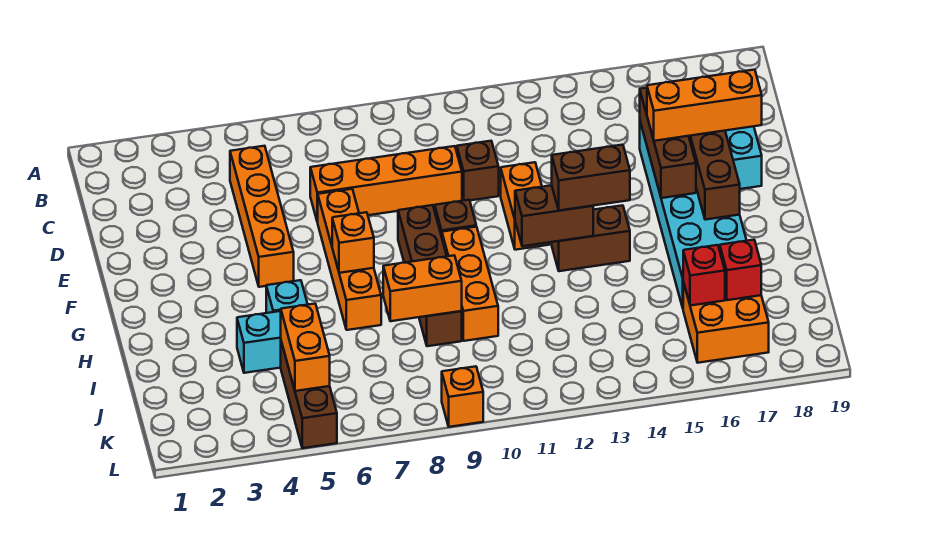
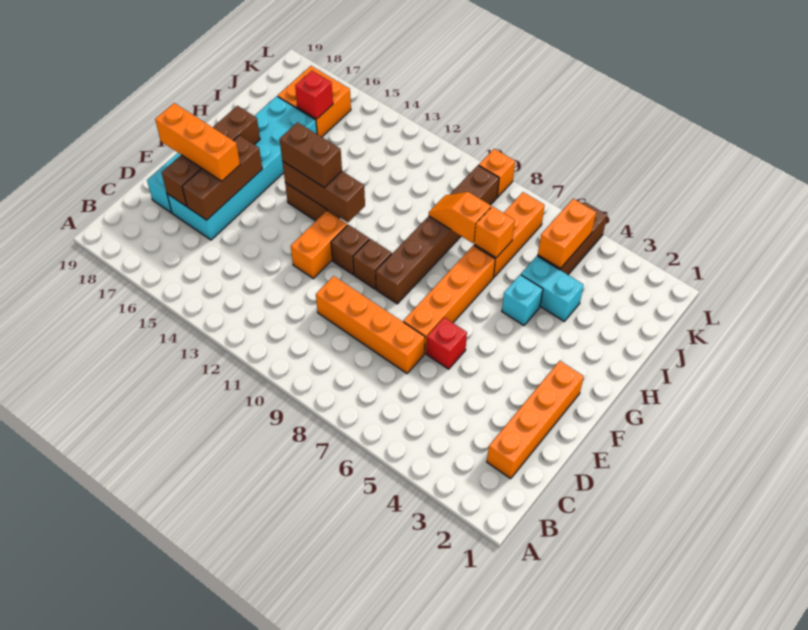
orange brick C5:F5 level 1 -> orange brick C2:F2 level 1
brown brick D11 level 1 -> brown brick F11 level 1
brown brick F9:I9 level 1 -> brown brick F9:K9 level 1
orange brick G7 level 2 -> orange brick I7 level 2
orange brick G10:I10 level 1 -> orange brick I7:K7 level 1
brown brick G12:G13 level 2 -> brown brick G12:G14 level 2
orange brick I8:I9 level 2 -> orange slope I8:I9 level 2 top 8
red brick J17 level 2 -> red brick E6 level 1

